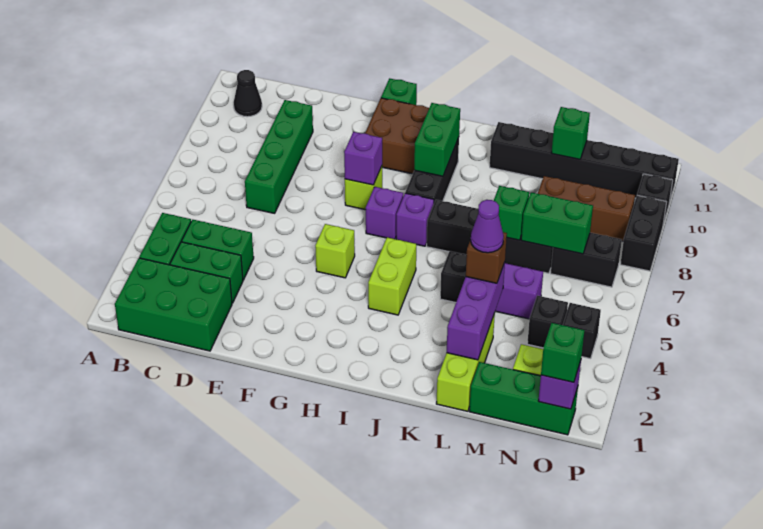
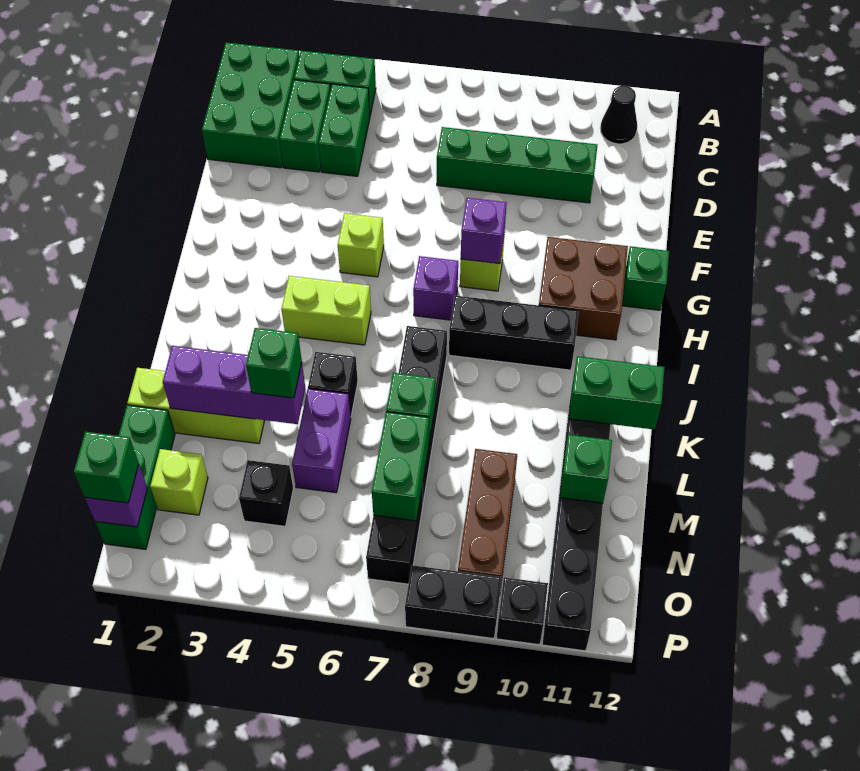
purple brick I7 level 1 -> none
green brick I9:I10 level 2 -> green brick K11:K12 level 2
brown brick L4 level 3 -> green brick L4 level 3
purple cone L4 level 4 -> none
black brick O4 level 1 -> none

